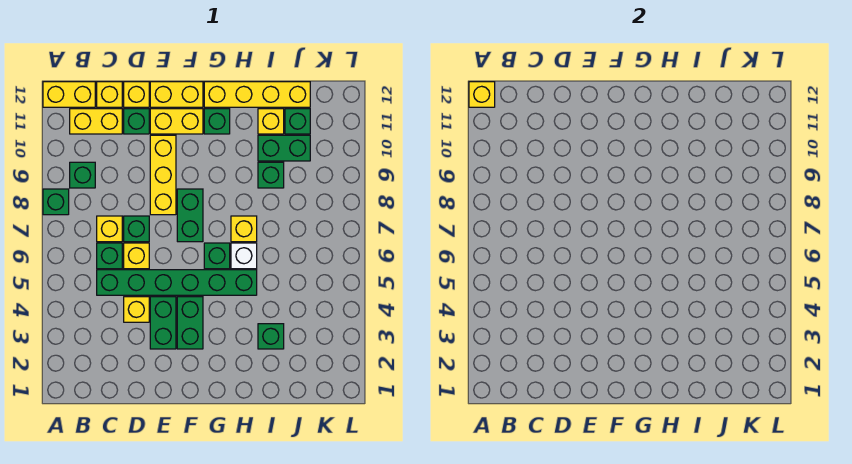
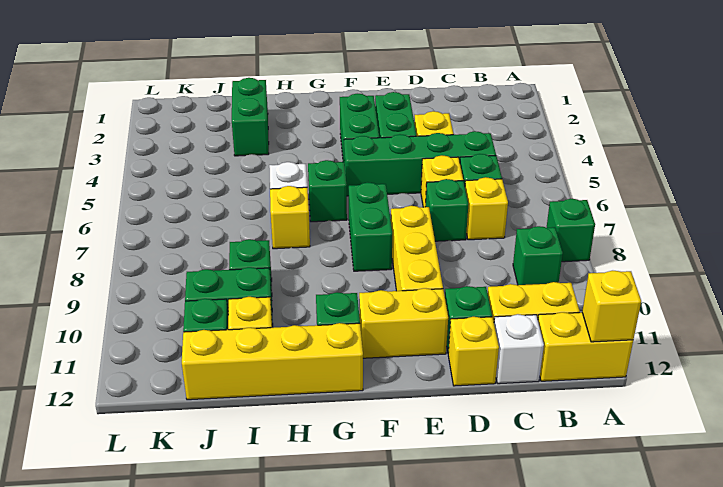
green brick C5:H5 level 1 -> green brick C5:F5 level 1
yellow brick C12 level 1 -> white brick C12 level 1
yellow brick E12:F12 level 1 -> none
green brick I3 level 1 -> green brick I2:I3 level 1

